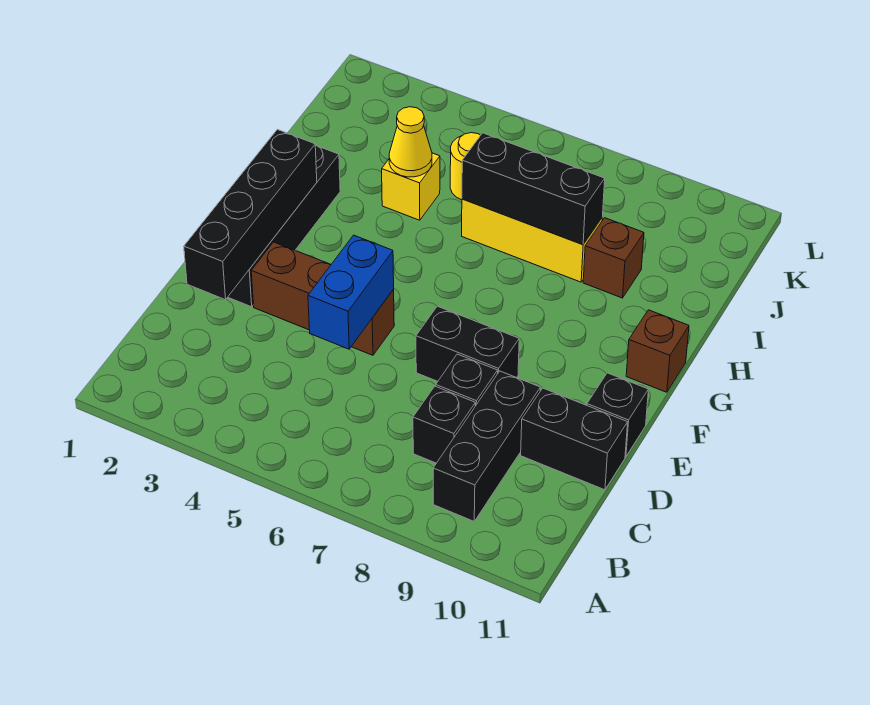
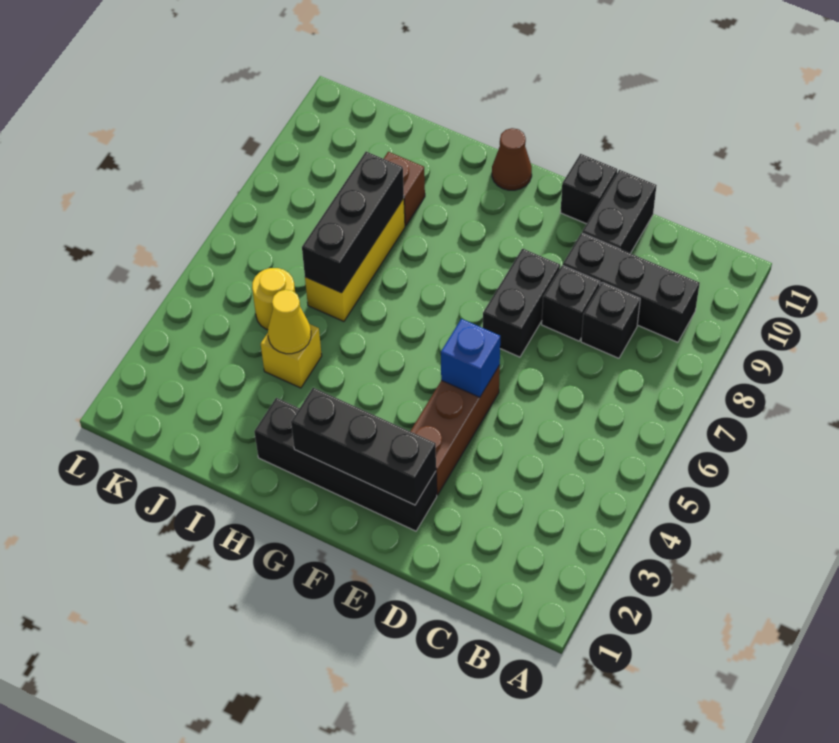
black brick D2:G2 level 2 -> black brick E2:G2 level 2
blue brick D5:E5 level 2 -> blue brick E5 level 2
brown brick G11 level 1 -> brown cone G11 level 1

